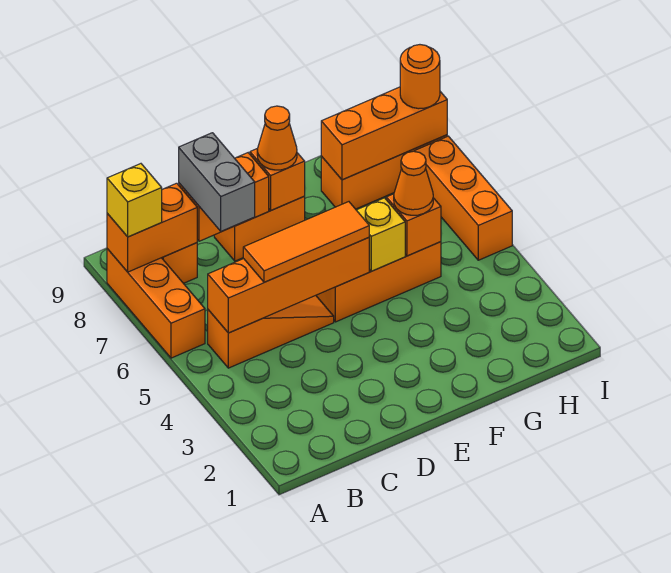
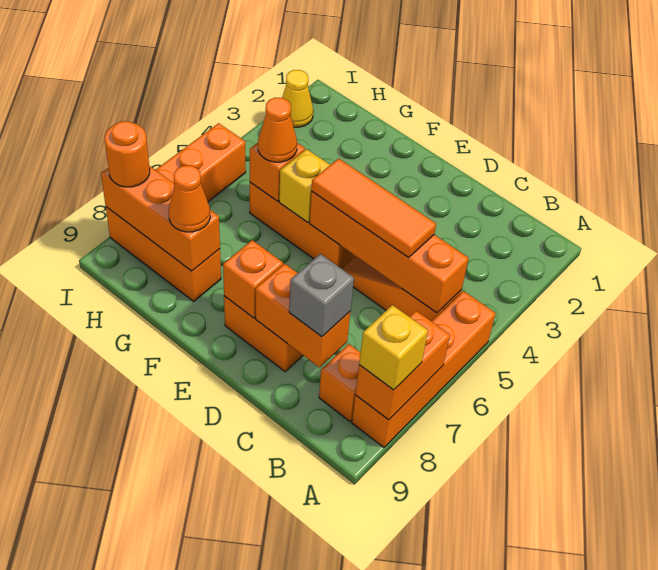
orange brick A6:A8 level 1 -> orange brick A5:A8 level 1
orange brick A8:B8 level 2 -> orange brick A7:A8 level 2
grey brick C7:C8 level 3 -> grey brick C8 level 3
orange cone E8 level 3 -> orange cone G8 level 3
none -> yellow cone I2 level 1

